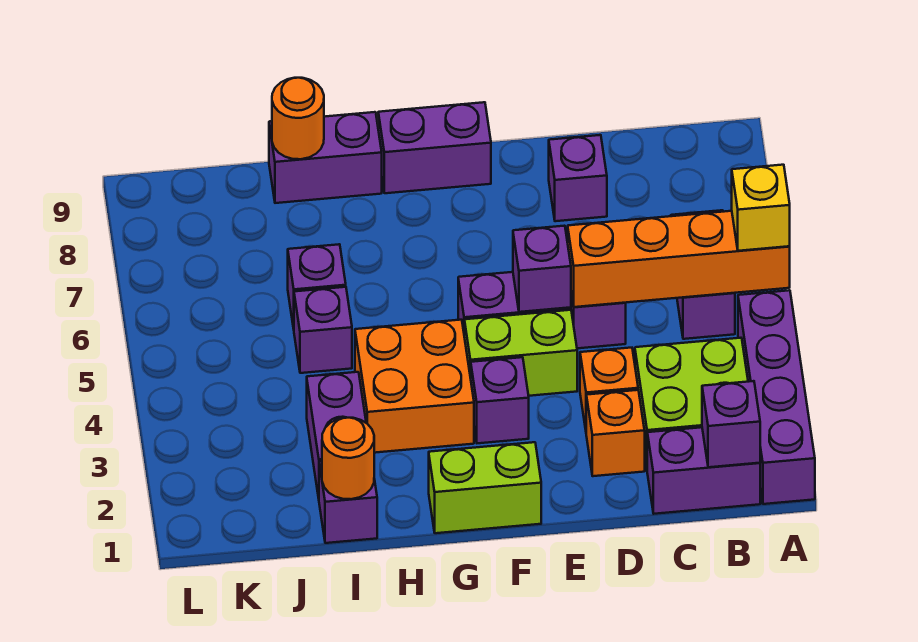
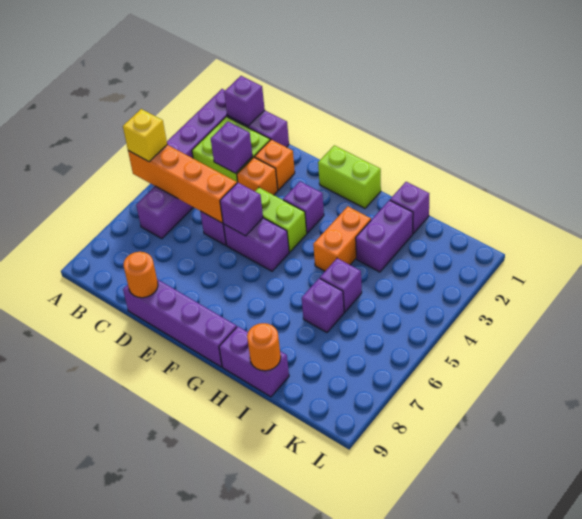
purple brick D8 level 1 -> purple brick C3 level 2
purple brick F9:G9 level 1 -> purple brick D9:G9 level 1
orange brick G3:H4 level 1 -> orange brick H3:H4 level 1
orange round brick I1 level 2 -> orange round brick D9 level 2

